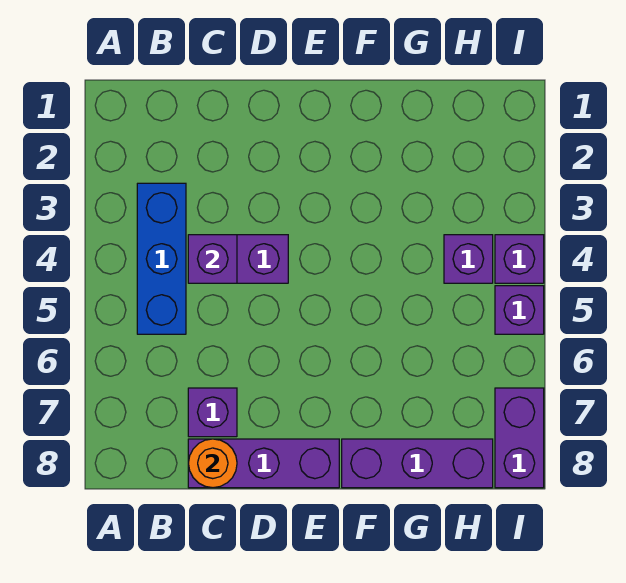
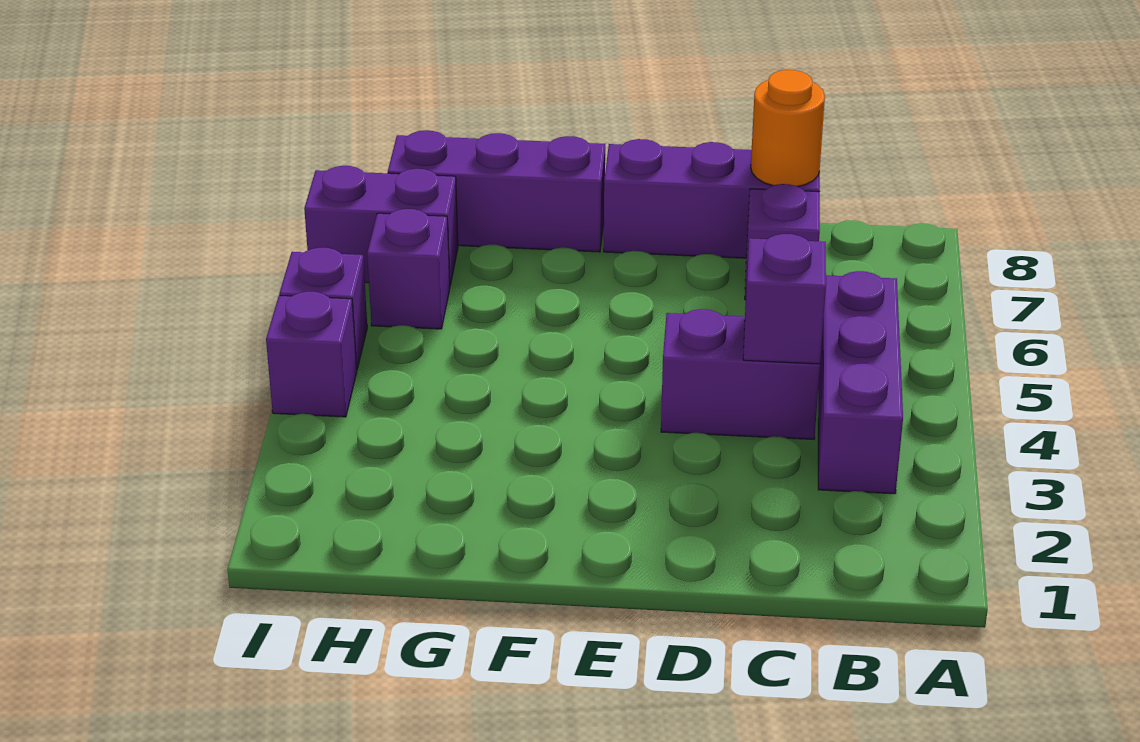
blue brick B3:B5 level 1 -> purple brick B3:B5 level 1
purple brick H4 level 1 -> purple brick H6 level 1
purple brick I7:I8 level 1 -> purple brick H7:I7 level 1

